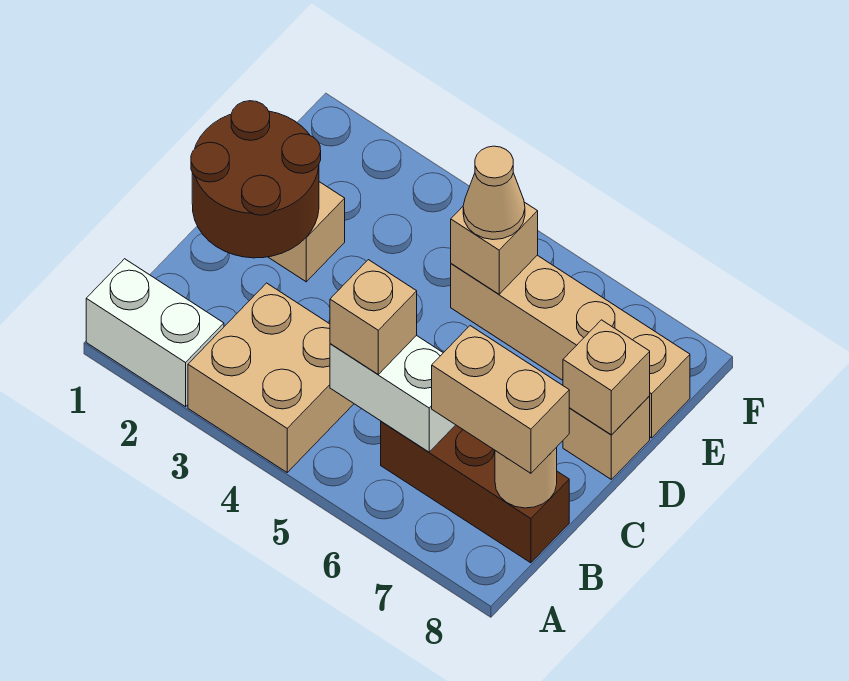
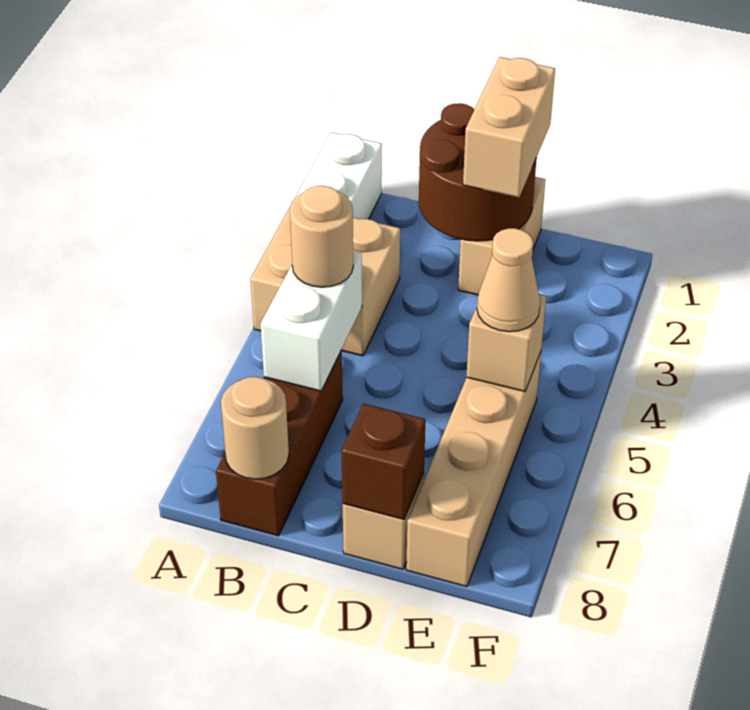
tan brick B5 level 3 -> tan round brick B5 level 3
tan brick B7:B8 level 3 -> tan brick D1:D2 level 3
tan brick D8 level 2 -> brown brick D8 level 2

